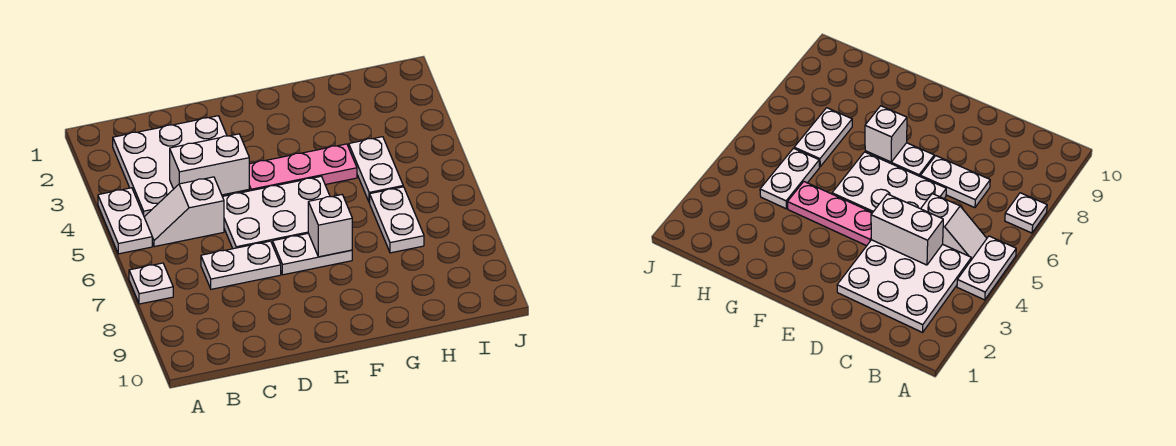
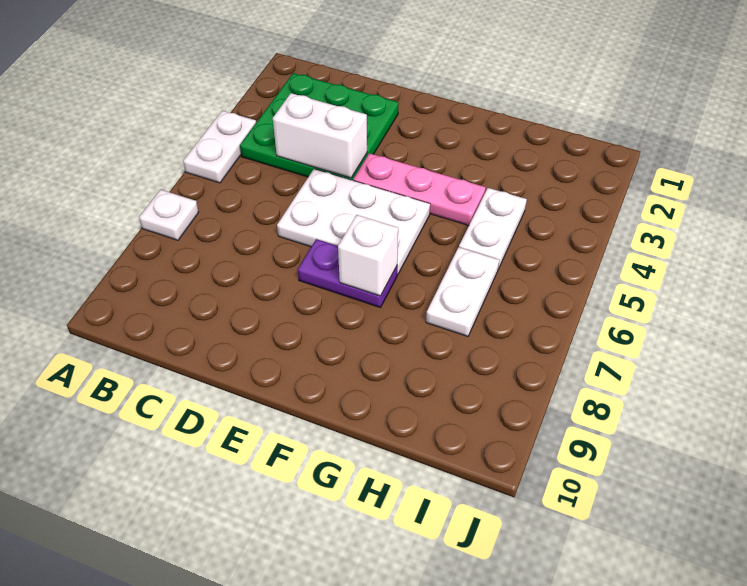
white plate B2:D4 level 1 -> green plate B2:D4 level 1
white slope B5:C5 level 1 top C -> none
white plate C7:D7 level 1 -> none
white plate E7:F7 level 1 -> purple plate E7:F7 level 1

